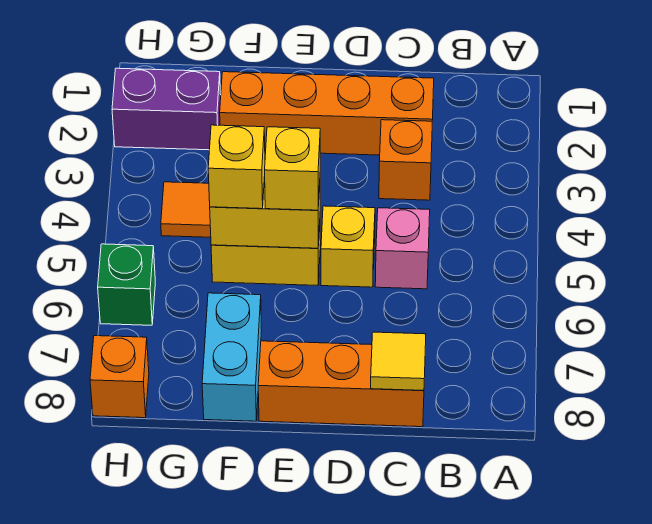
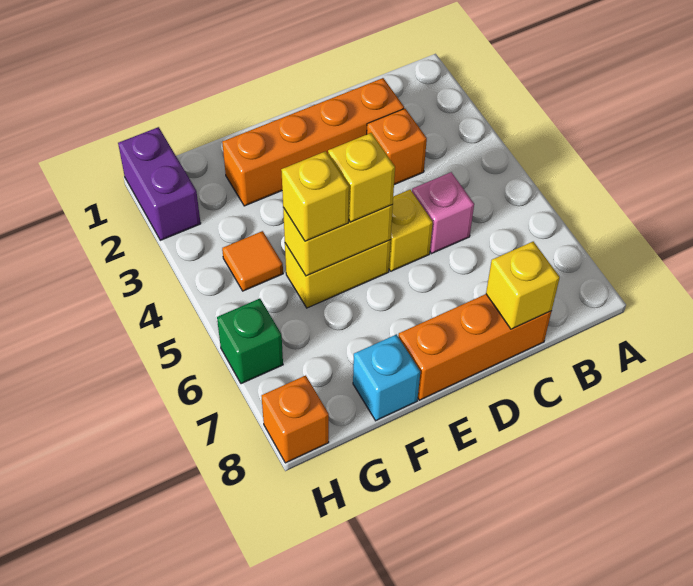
yellow tile C8 level 2 -> yellow brick C8 level 2
cyan brick F7:F8 level 1 -> cyan brick F8 level 1
purple brick G2:H2 level 1 -> purple brick H1:H2 level 1

